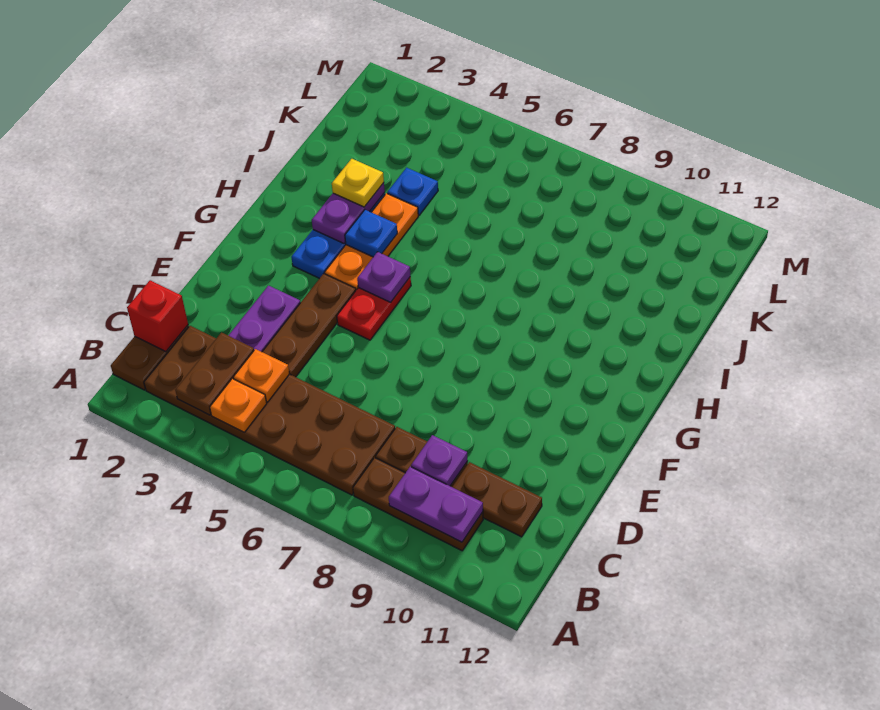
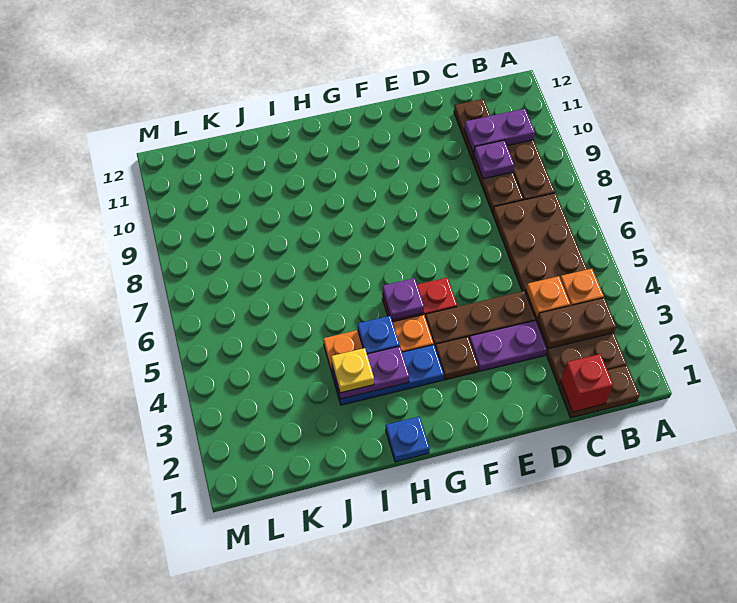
purple plate B9:B10 level 2 -> purple plate B10:C10 level 2
none -> brown plate F3 level 1
blue plate J4 level 1 -> blue plate H1 level 1

